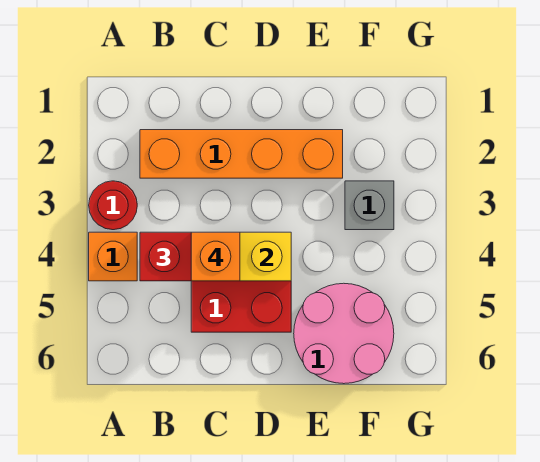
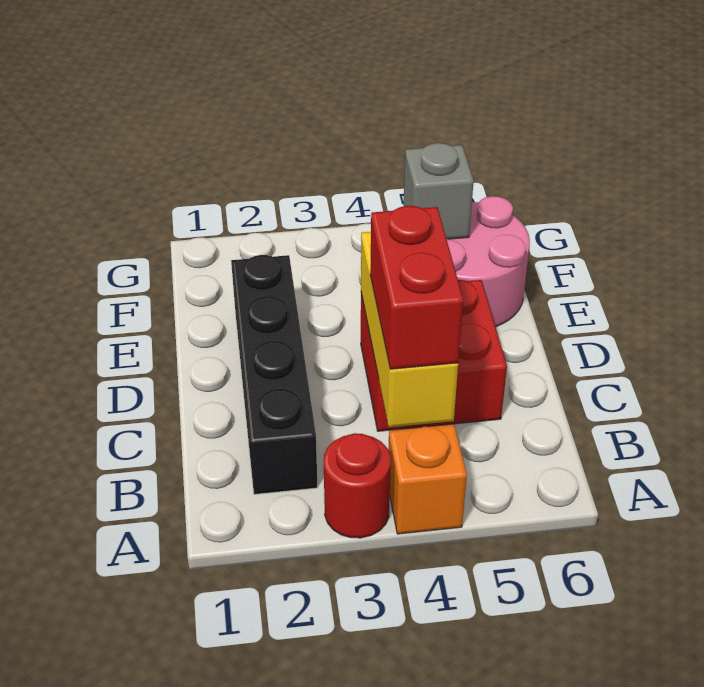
orange brick B2:E2 level 1 -> black brick B2:E2 level 1
orange brick C4 level 4 -> none
grey brick F3 level 1 -> grey brick F5 level 2

